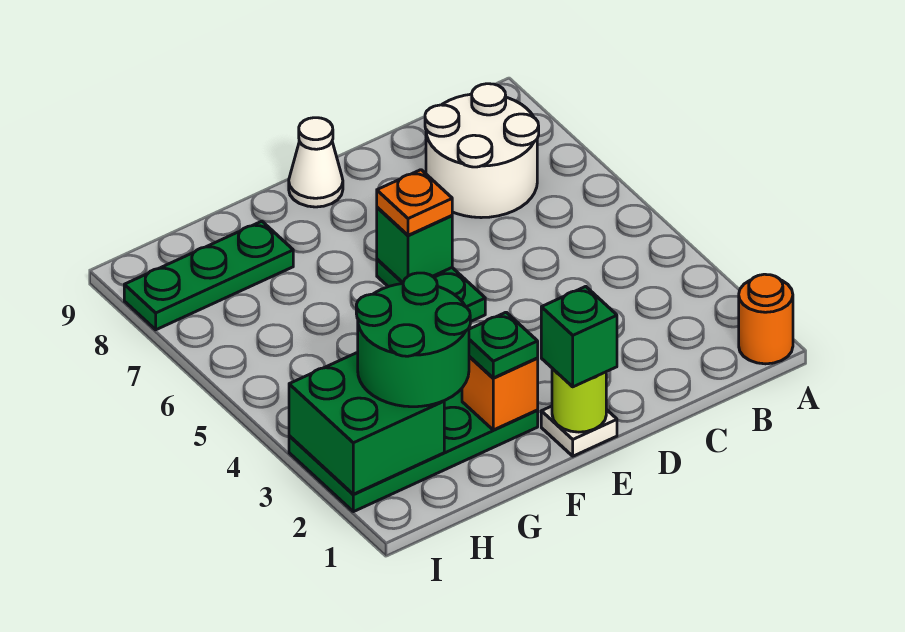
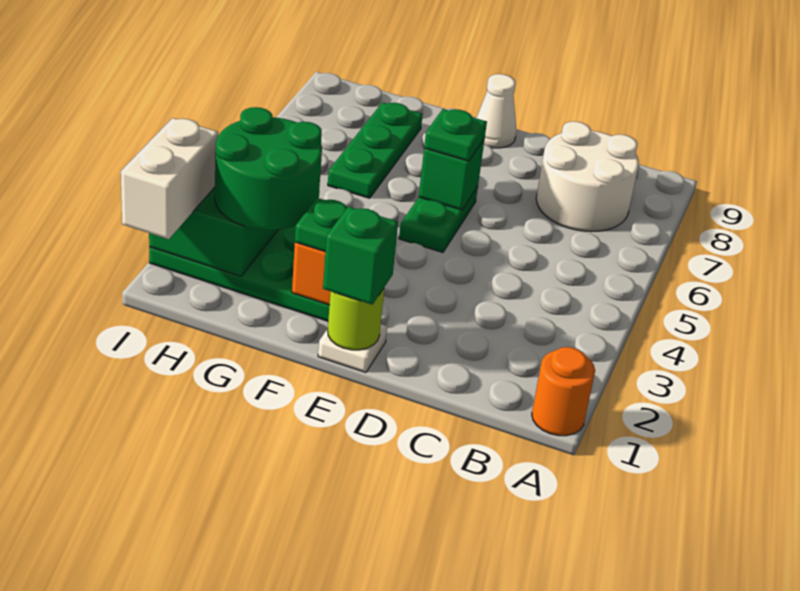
orange plate E6 level 3 -> green plate E6 level 3
green plate G8:I8 level 1 -> green plate G6:G8 level 1
none -> white brick I1:I2 level 3

